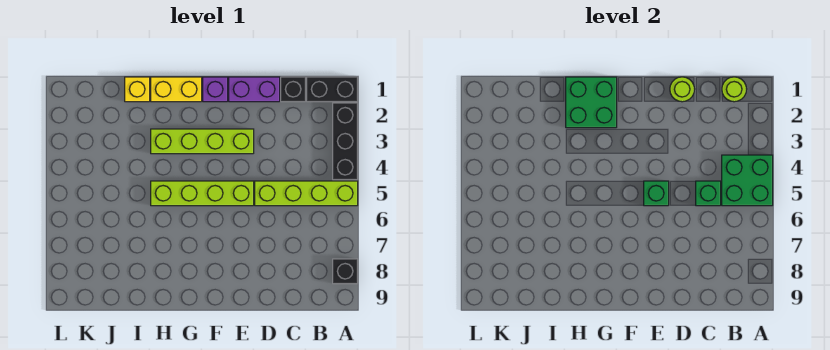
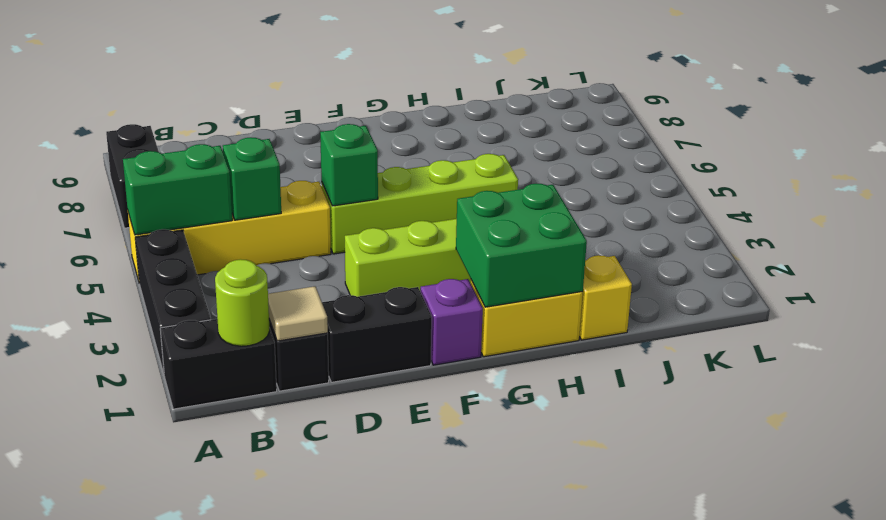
green brick A4:B5 level 2 -> green brick A5:B5 level 2
lime brick A5:D5 level 1 -> yellow brick A5:D5 level 1
black brick A8 level 1 -> black brick A7:A8 level 1
none -> tan tile C1 level 2
purple brick D1:E1 level 1 -> black brick D1:E1 level 1
lime round brick D1 level 2 -> none

